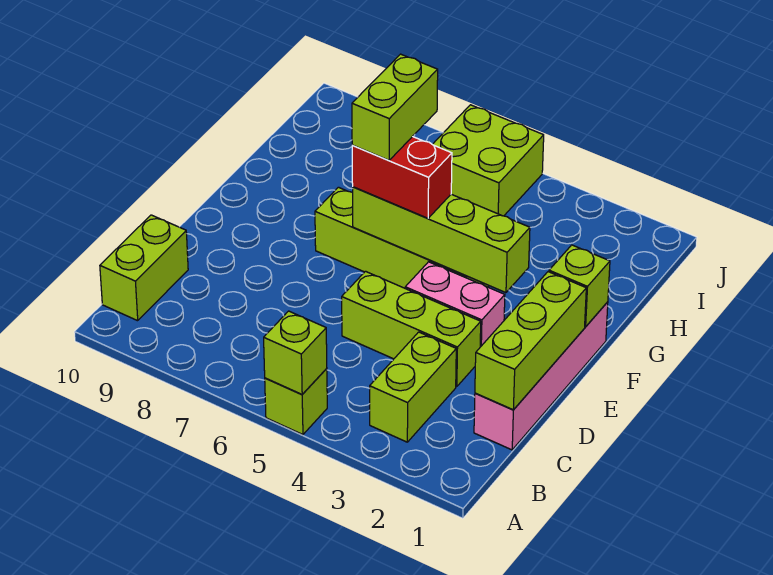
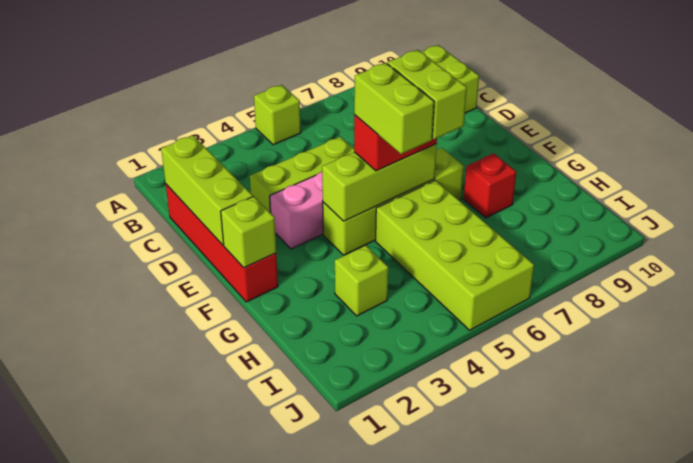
lime brick A5 level 2 -> lime brick H3 level 1
lime brick B3:C3 level 1 -> lime brick F5:G5 level 4
pink brick C1:F1 level 1 -> red brick C1:F1 level 1
lime brick F3:F6 level 2 -> lime brick F4:F6 level 2
none -> red brick G8 level 1
lime brick I5:J6 level 1 -> lime brick G5:J6 level 1

